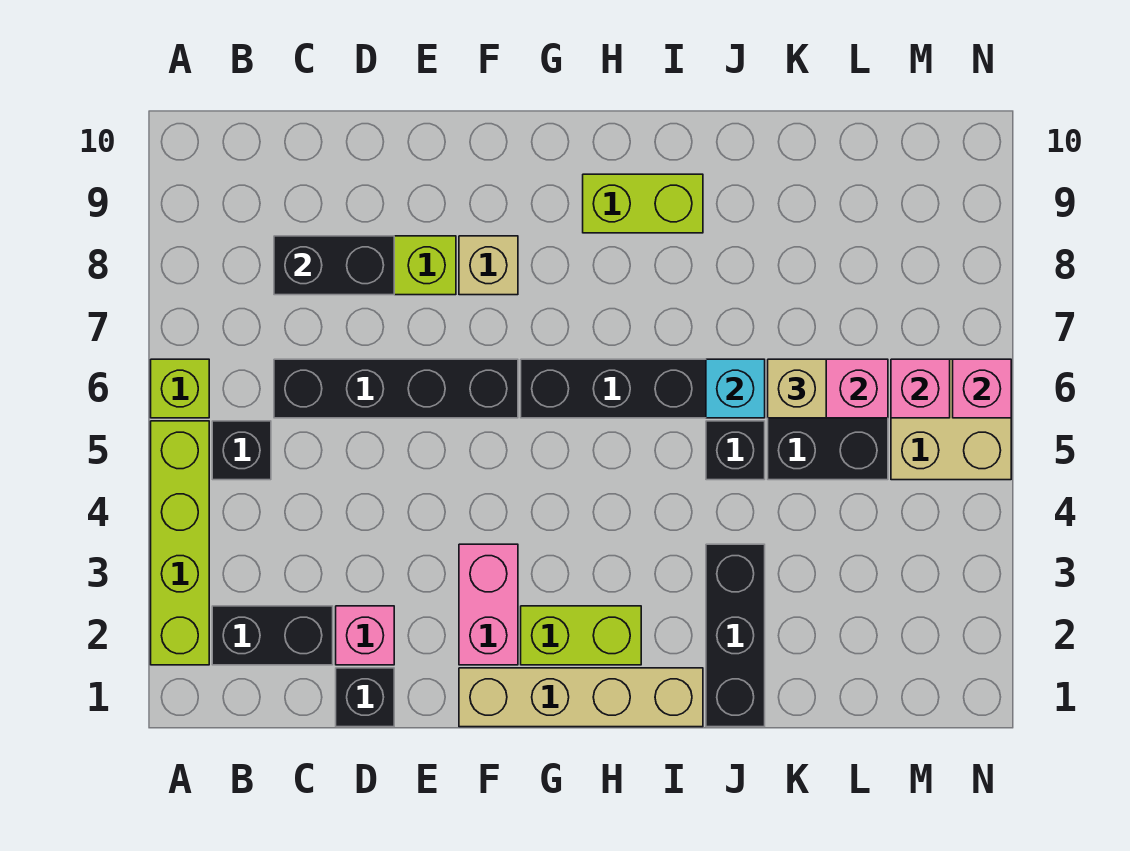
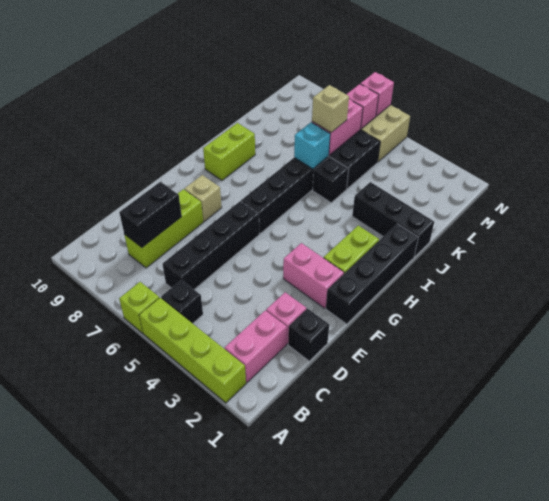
black brick B2:C2 level 1 -> pink brick B2:C2 level 1
tan brick F1:I1 level 1 -> black brick F1:I1 level 1

